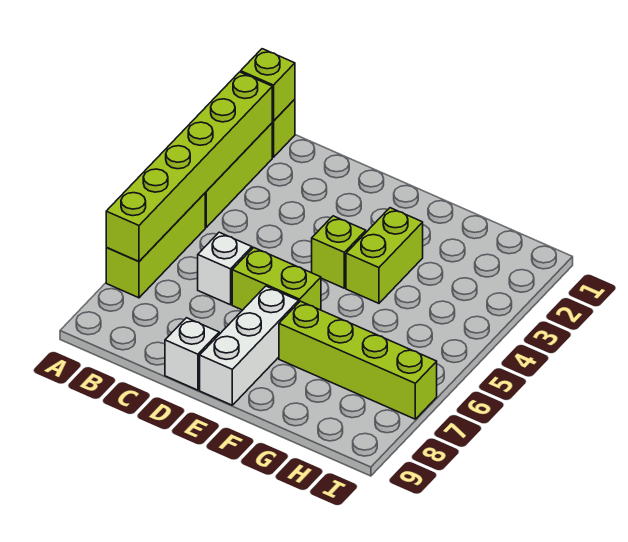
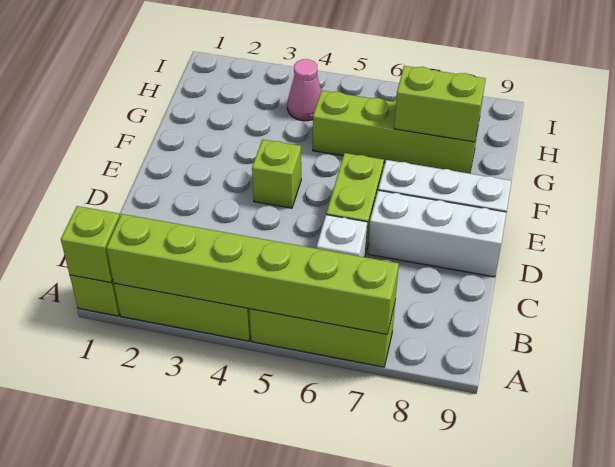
white brick D9 level 1 -> white brick D7:D9 level 1
lime brick F3:F4 level 1 -> lime brick G7:G8 level 2
lime brick F7:I7 level 1 -> lime brick G5:G8 level 1
none -> pink cone H4 level 1

